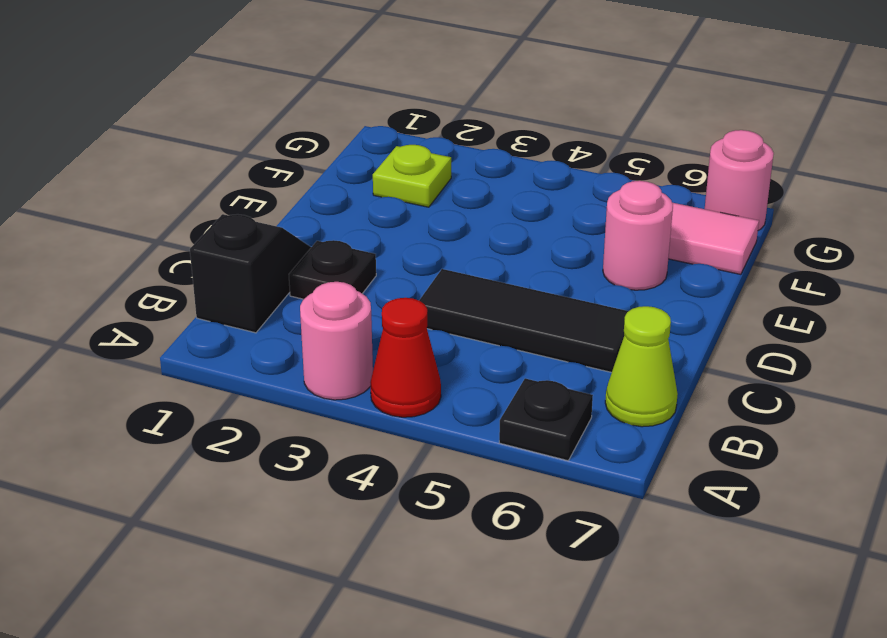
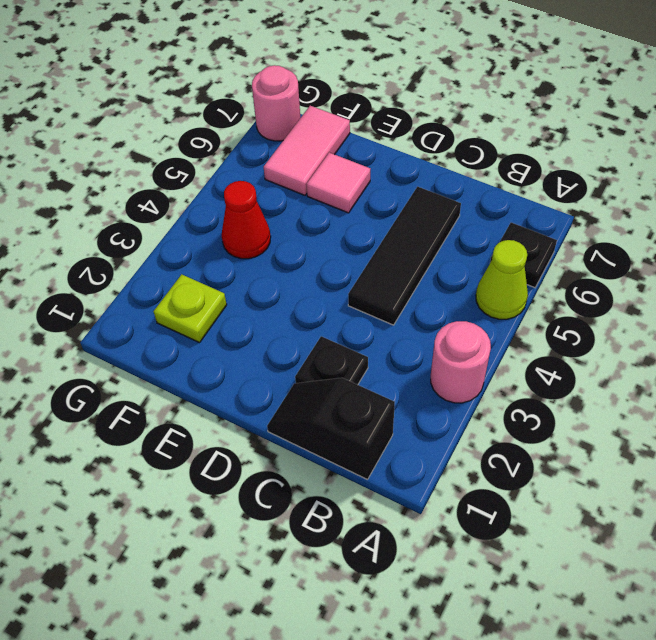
red cone A4 level 1 -> red cone F4 level 1
lime cone B7 level 1 -> lime cone A5 level 1
pink round brick E6 level 1 -> pink tile E6 level 1

